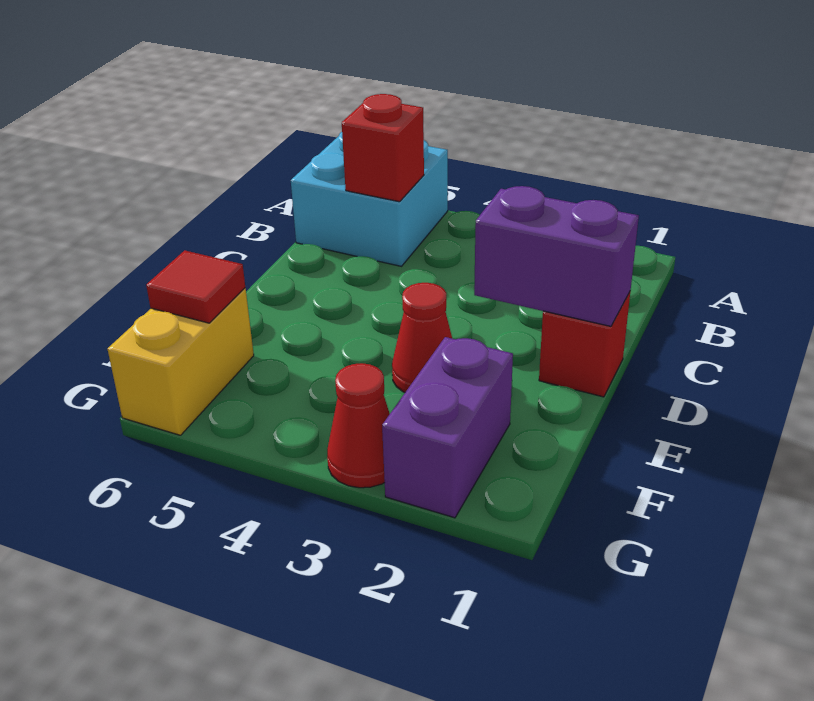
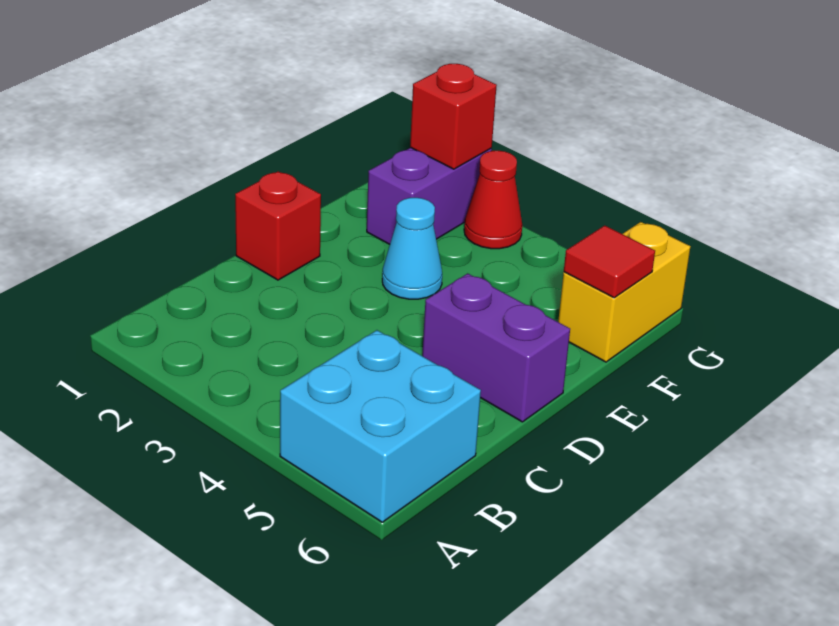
red brick B5 level 2 -> red brick G2 level 2
purple brick D1:D2 level 2 -> purple brick D5:D6 level 1
red cone E3 level 1 -> cyan cone E3 level 1

